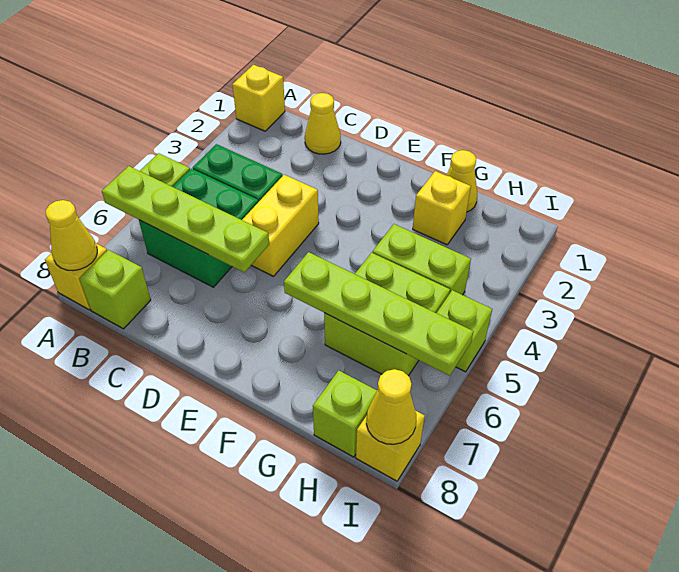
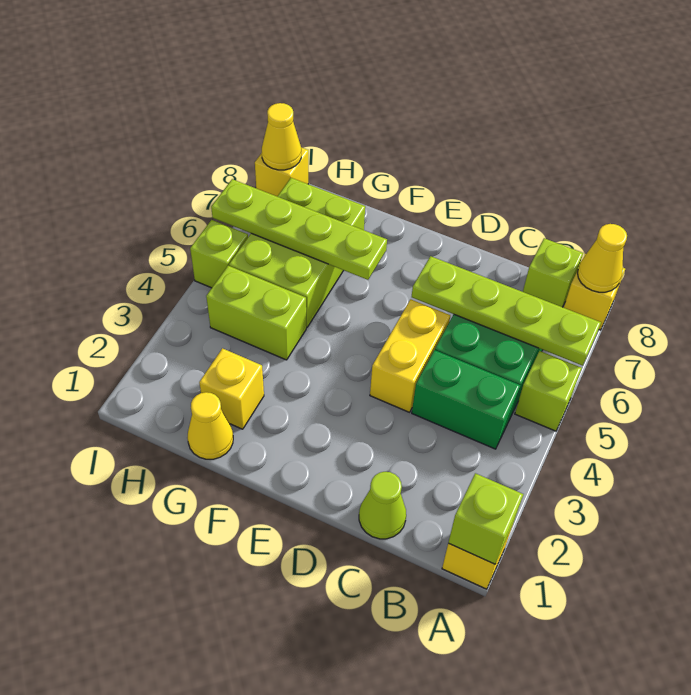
yellow cone C1 level 1 -> lime cone C1 level 1
lime brick G5:H6 level 1 -> lime brick G5:H7 level 1
lime brick H8 level 1 -> lime brick A1 level 2

